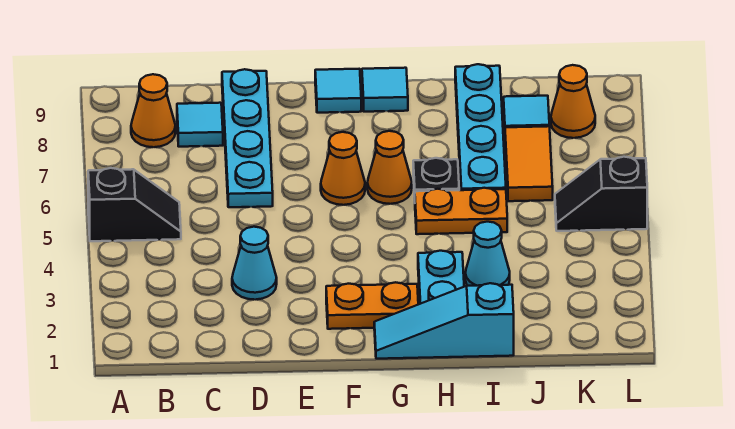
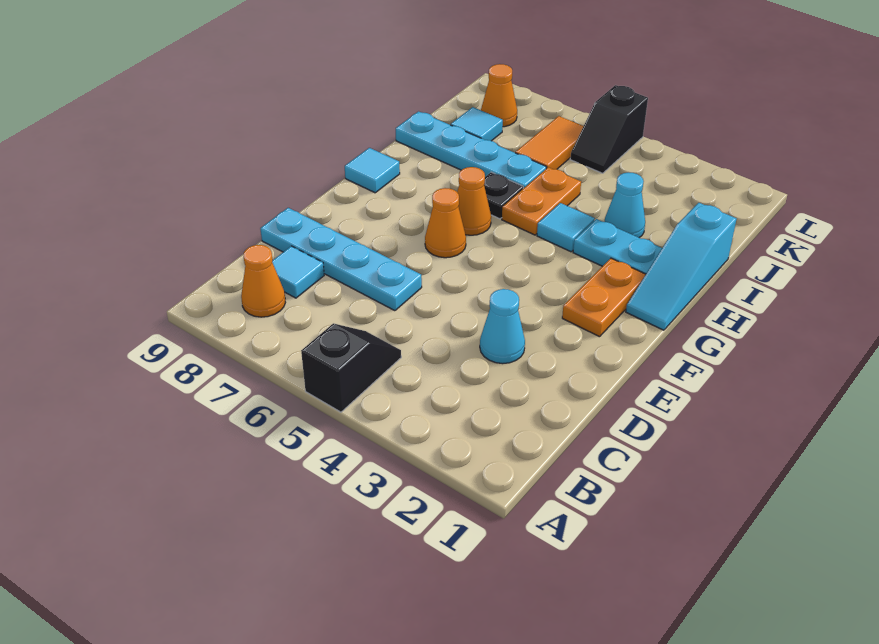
cyan tile F9 level 1 -> cyan tile H4 level 1
orange tile J6:J7 level 1 -> orange tile J6:K6 level 1

